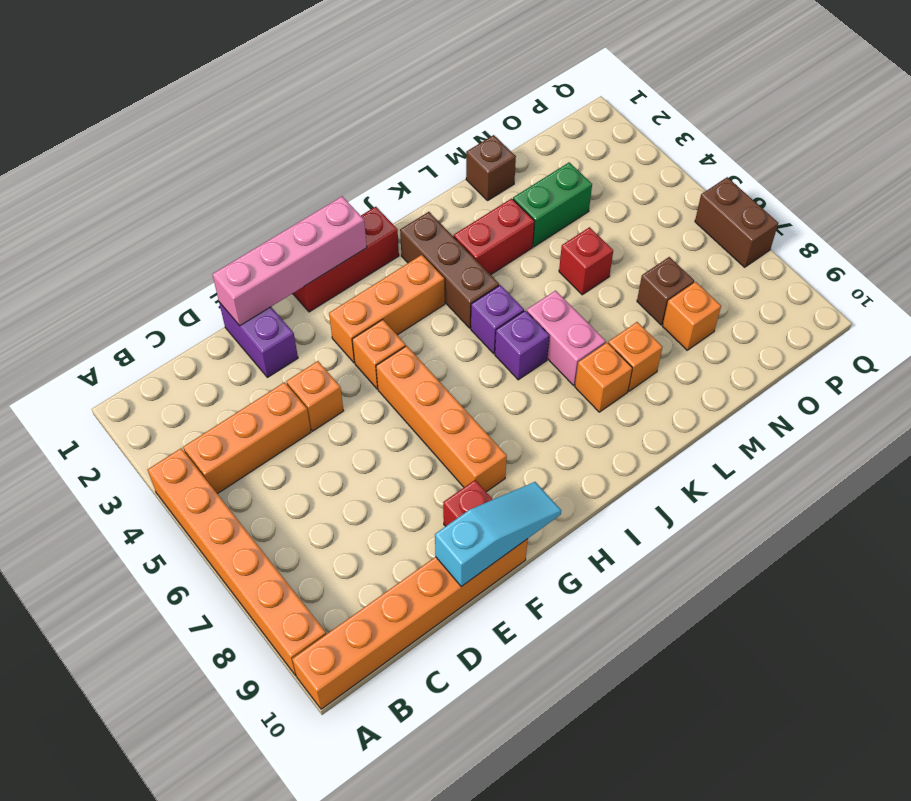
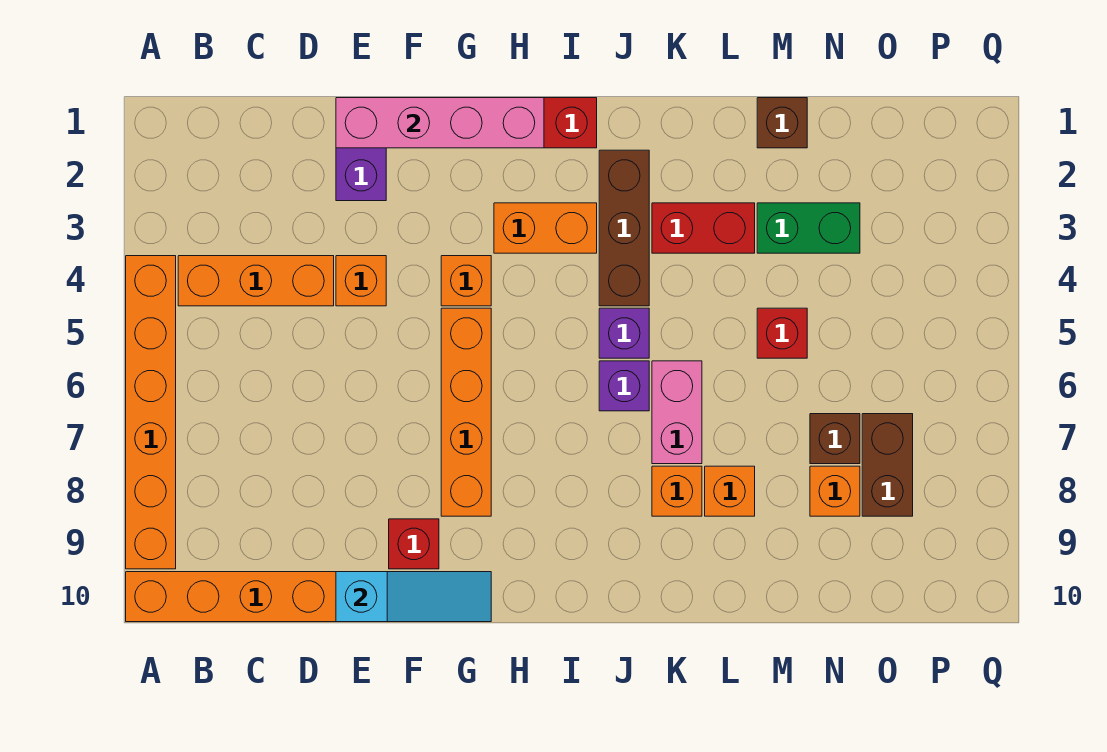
orange brick G3:I3 level 1 -> orange brick H3:I3 level 1
brown brick Q6:Q7 level 1 -> brown brick O7:O8 level 1

